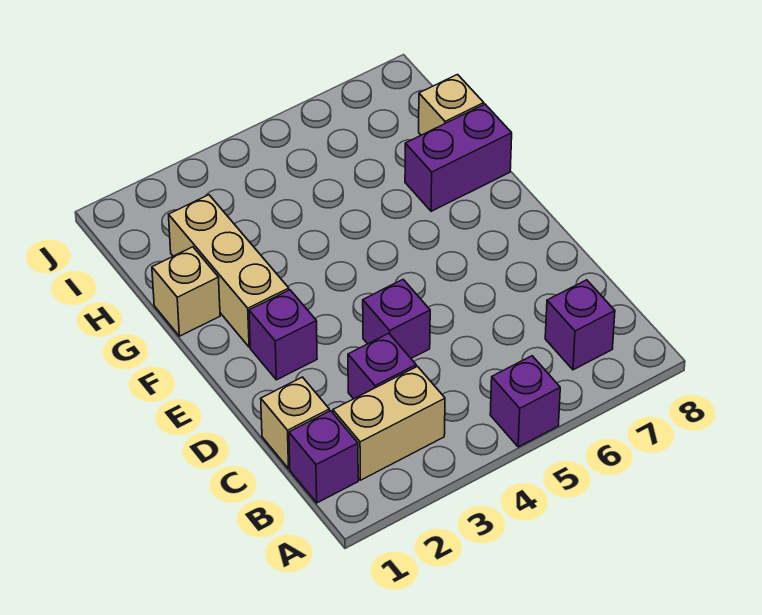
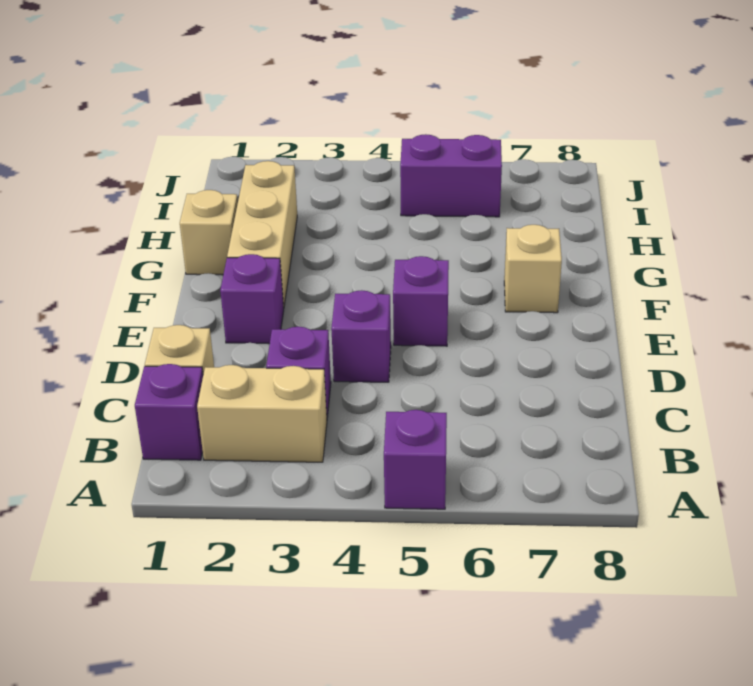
purple brick B7 level 1 -> purple brick E5 level 1
purple brick G7:G8 level 1 -> purple brick I5:I6 level 1
tan brick H8 level 1 -> tan brick F7 level 1

